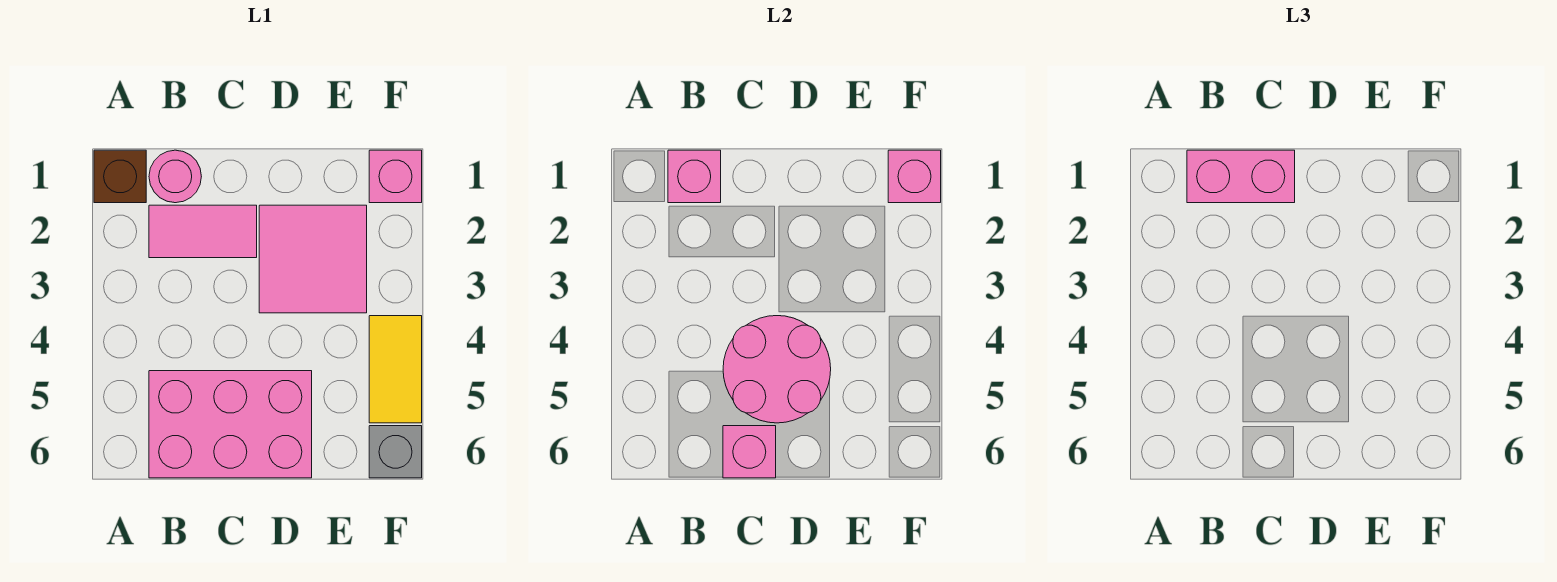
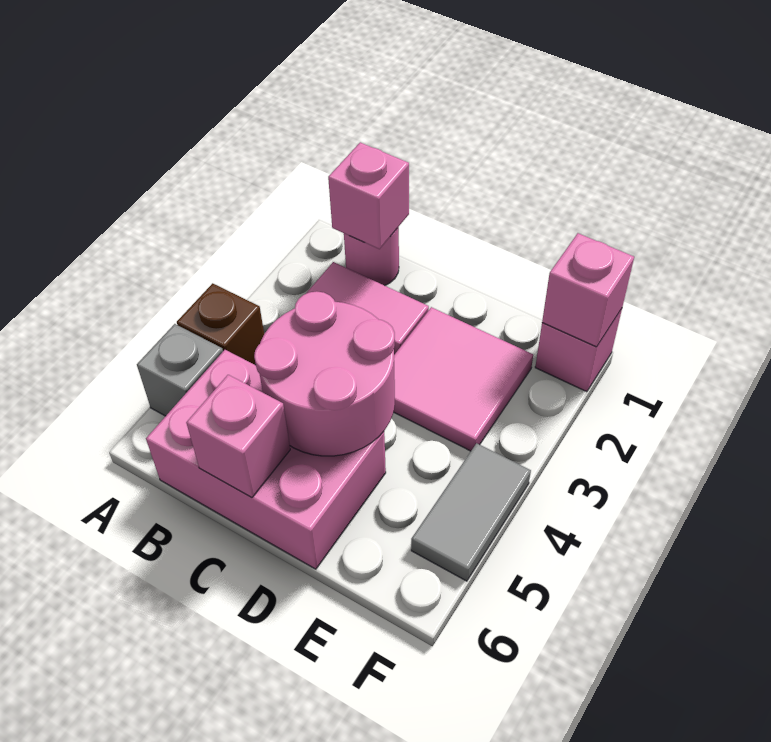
brown brick A1 level 1 -> brown brick A4 level 1
pink brick B1:C1 level 3 -> none
yellow tile F4:F5 level 1 -> grey tile F4:F5 level 1
grey brick F6 level 1 -> grey brick A5 level 1

